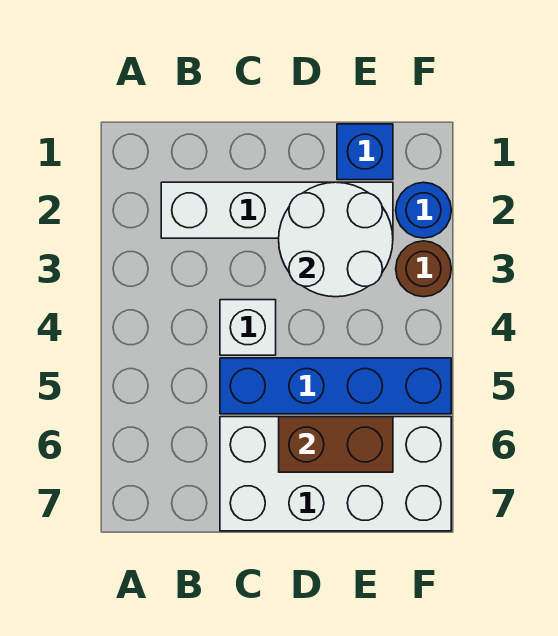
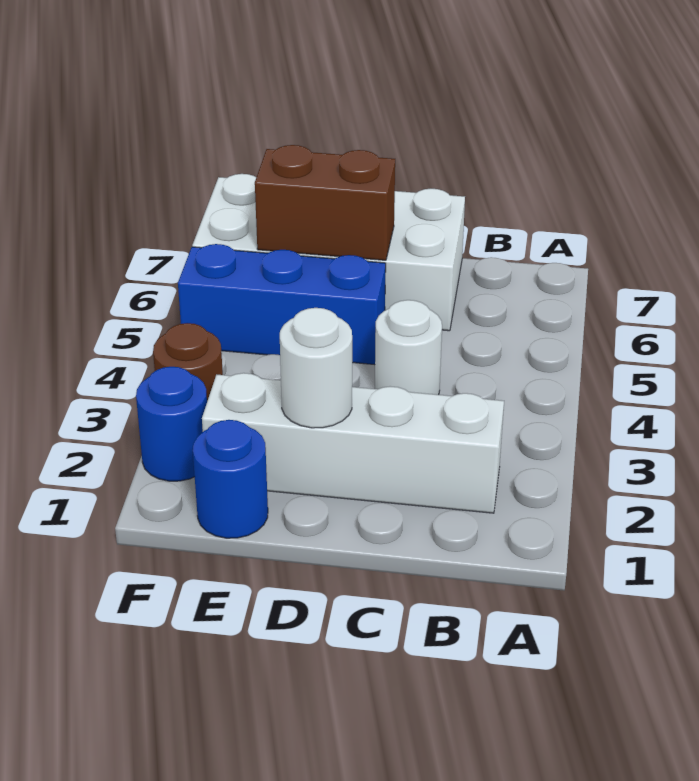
white brick C4 level 1 -> white round brick C4 level 1
blue brick C5:F5 level 1 -> blue brick D5:F5 level 1
white round brick D2:E3 level 2 -> white round brick D2 level 2
blue brick E1 level 1 -> blue round brick E1 level 1

